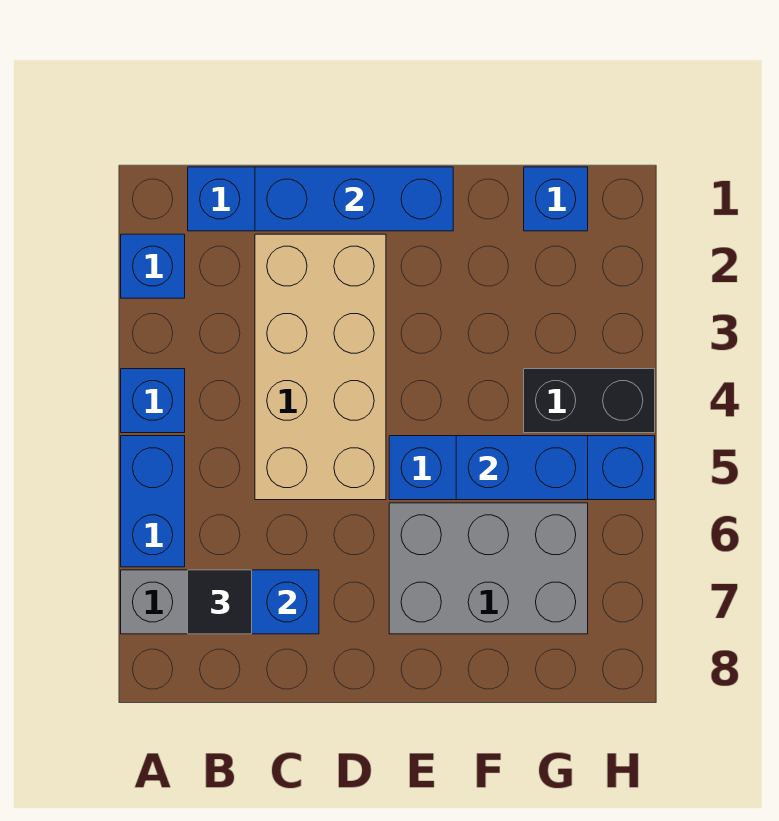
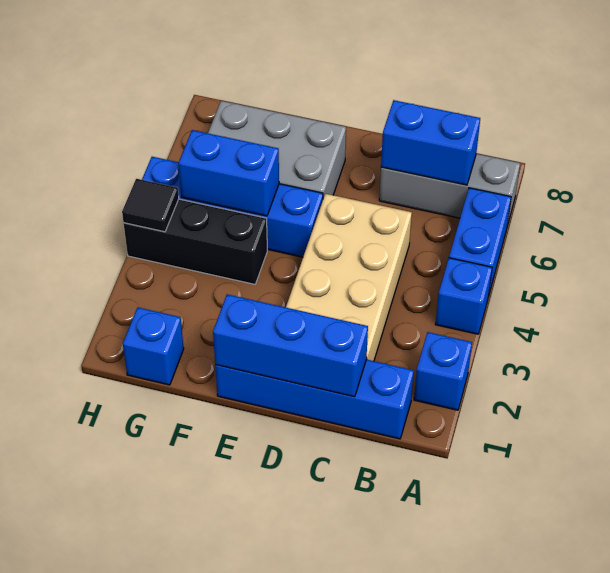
black tile B7 level 3 -> black tile H4 level 2
black brick G4:H4 level 1 -> black brick F4:H4 level 1

